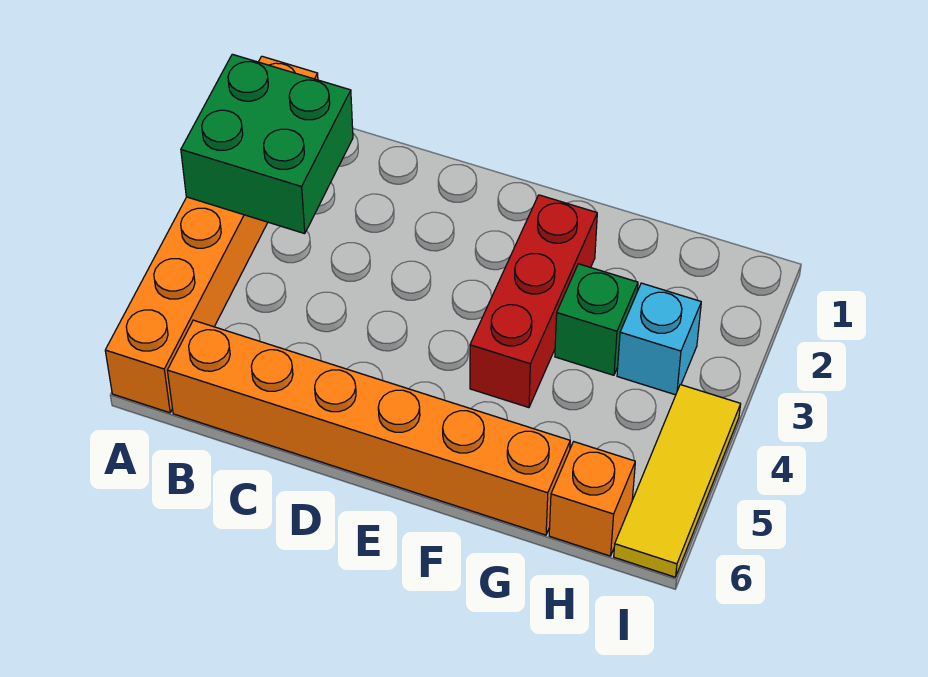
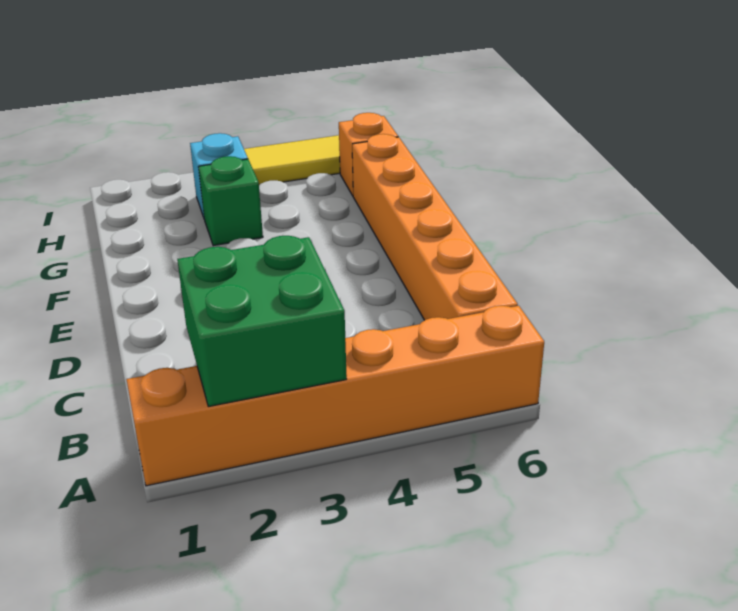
red brick F2:F4 level 1 -> none

